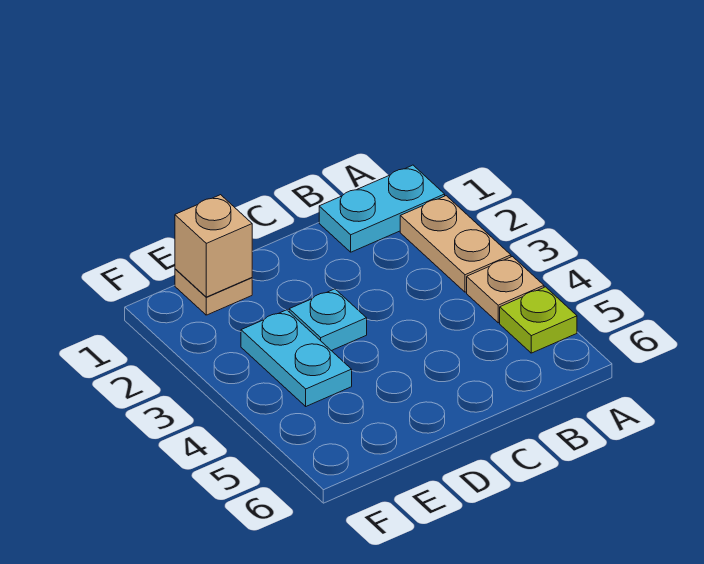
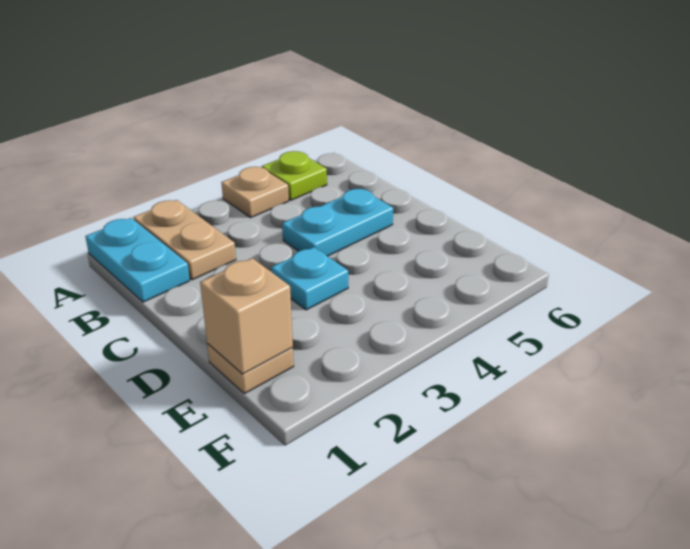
tan plate A2:A3 level 1 -> tan plate A2:B2 level 1
cyan plate E3:E4 level 1 -> cyan plate C4:C5 level 1

